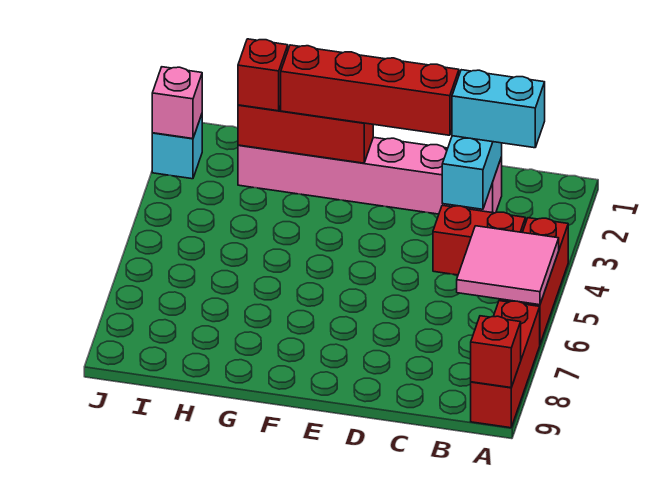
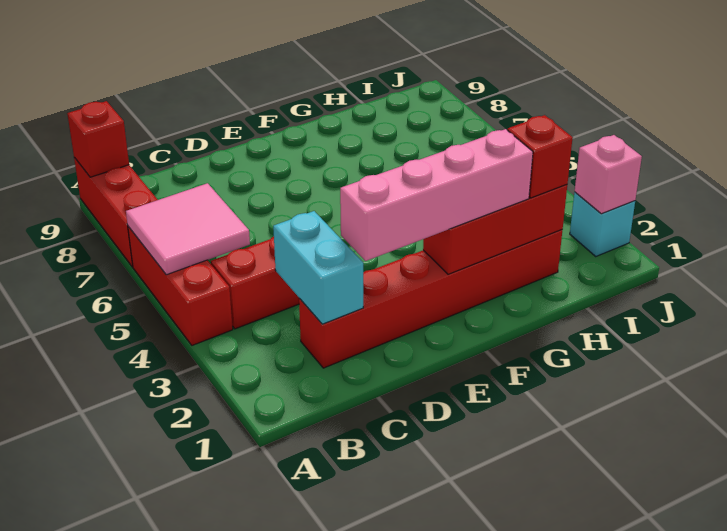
cyan brick B2:C2 level 3 -> none
pink brick C2:H2 level 1 -> red brick C2:H2 level 1
red brick D2:G2 level 3 -> pink brick D2:G2 level 3

